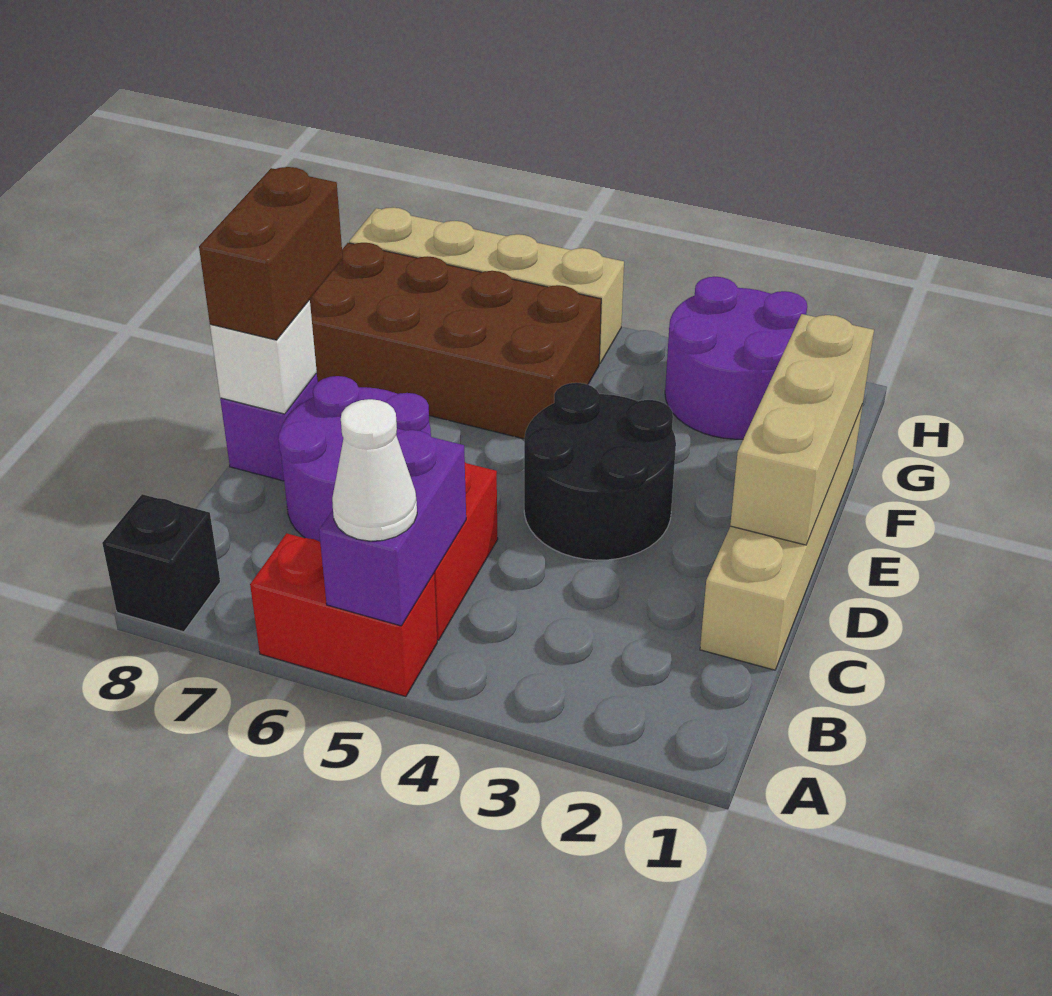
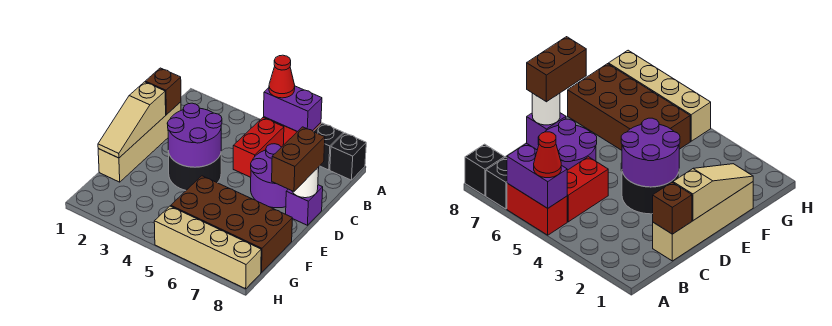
purple brick A5:B5 level 2 -> purple brick A5:A6 level 2
white cone A5 level 3 -> red cone A5 level 3
none -> black brick A7 level 1
none -> brown brick C1 level 2
tan brick D1:F1 level 2 -> tan slope D1:F1 level 2 top D
white brick D8 level 2 -> white round brick D8 level 2
purple round brick G2:H3 level 1 -> purple round brick D3:E4 level 2

